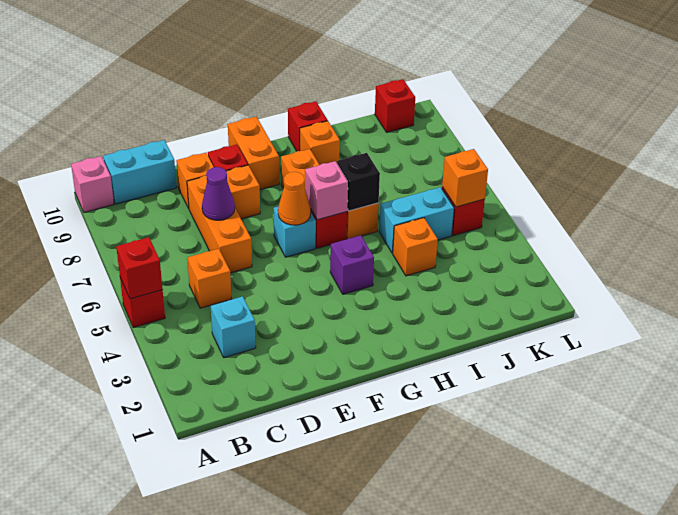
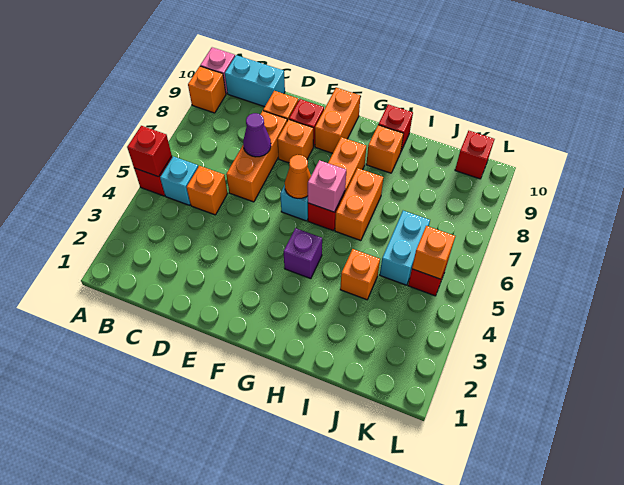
none -> orange brick A9 level 1
cyan brick C3 level 1 -> cyan brick B5 level 1
black brick H6 level 2 -> none
cyan brick I5:J5 level 1 -> cyan brick J5:J6 level 1

